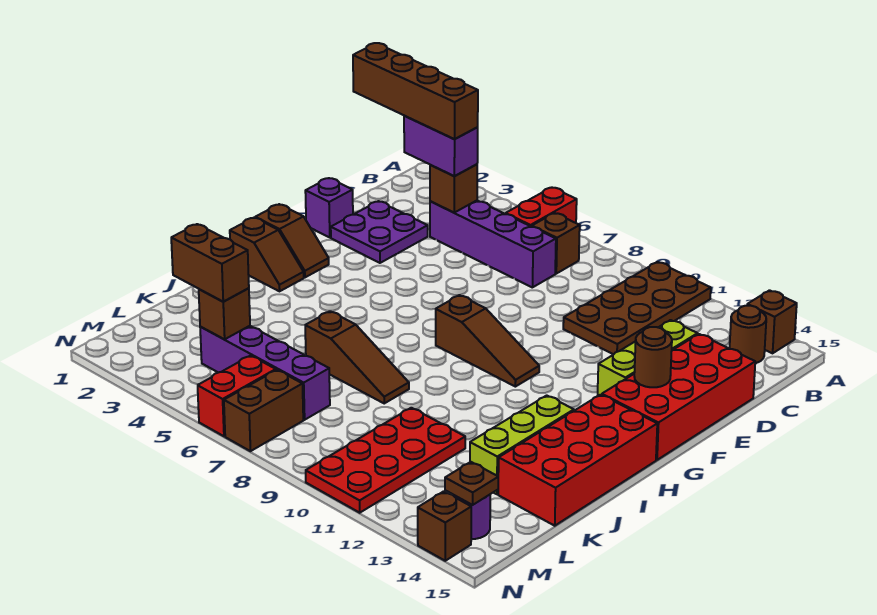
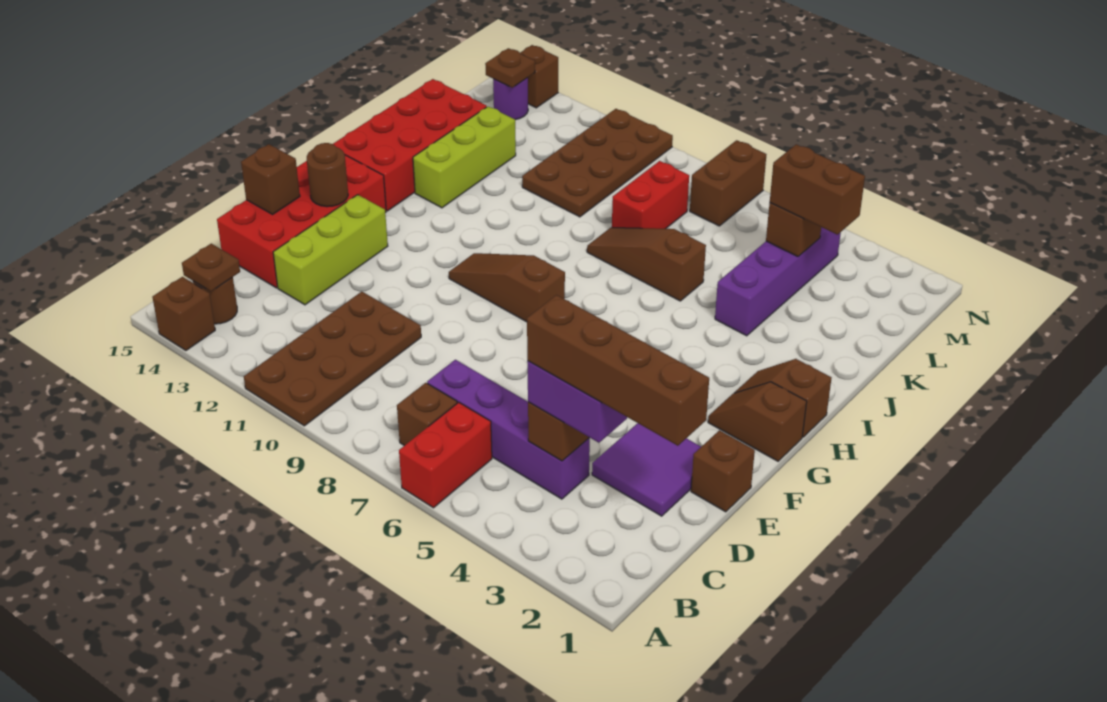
none -> brown plate B14 level 2
purple plate D2:E3 level 1 -> purple tile D2:E3 level 1
purple brick E1 level 1 -> brown brick E1 level 1
none -> brown brick E15 level 2
red plate K10:N11 level 1 -> brown plate K10:N11 level 1
purple brick L4:L7 level 1 -> purple brick J4:M4 level 1
red brick M6:N6 level 1 -> red brick K8:L8 level 1

